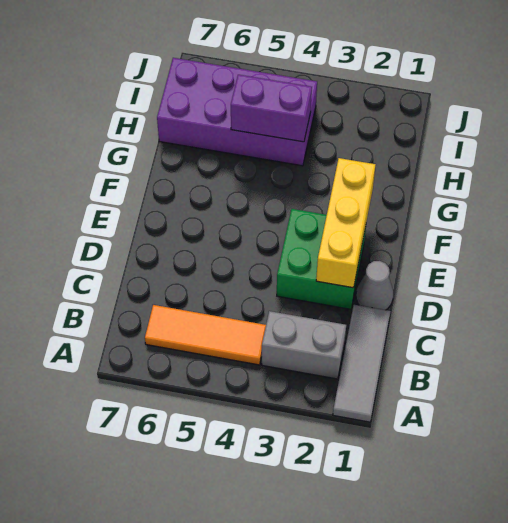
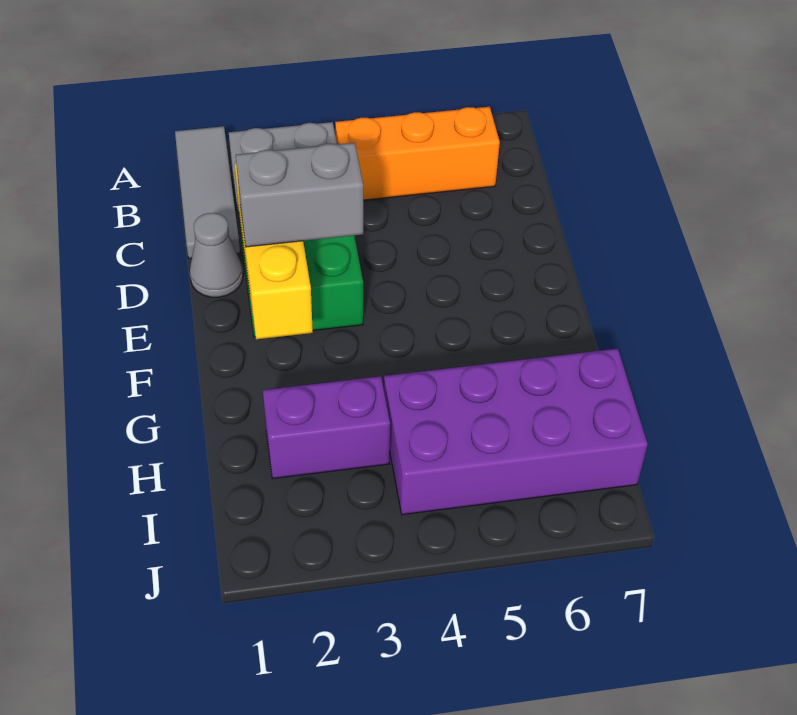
orange tile B4:B6 level 1 -> orange brick B4:B6 level 1
none -> grey brick E2:E3 level 3
purple brick H4:H5 level 2 -> purple brick H2:H3 level 1

